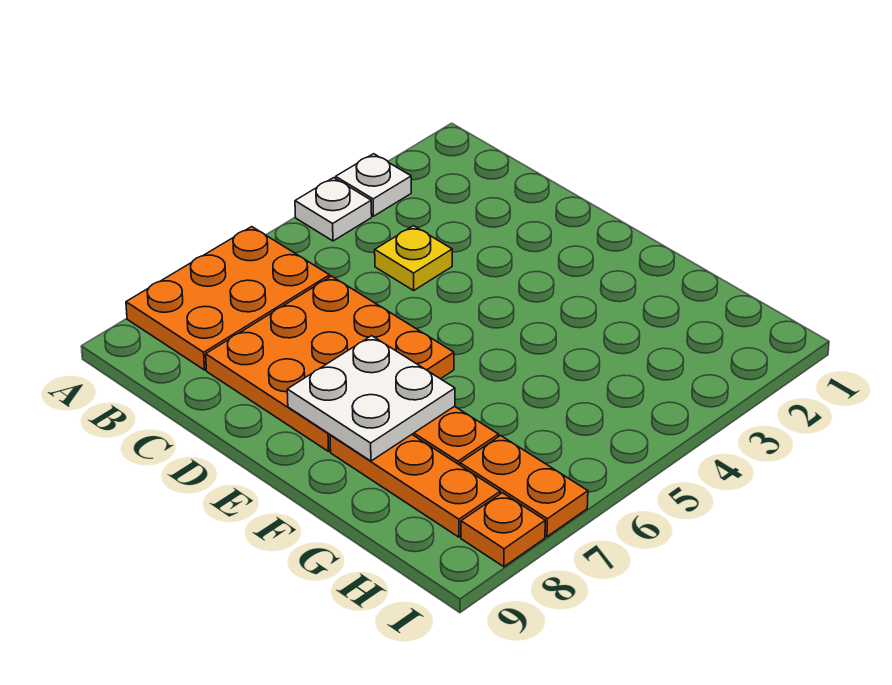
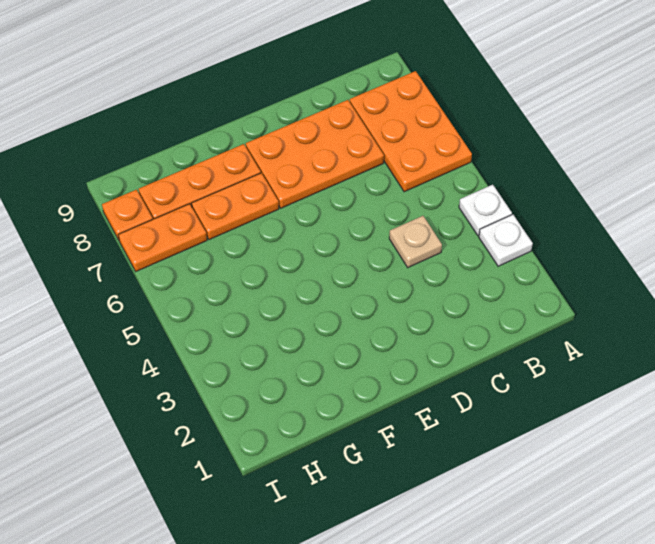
yellow plate C4 level 1 -> tan plate C4 level 1
orange plate C6:E8 level 1 -> orange plate C7:E8 level 1
white plate E7:F8 level 2 -> none

